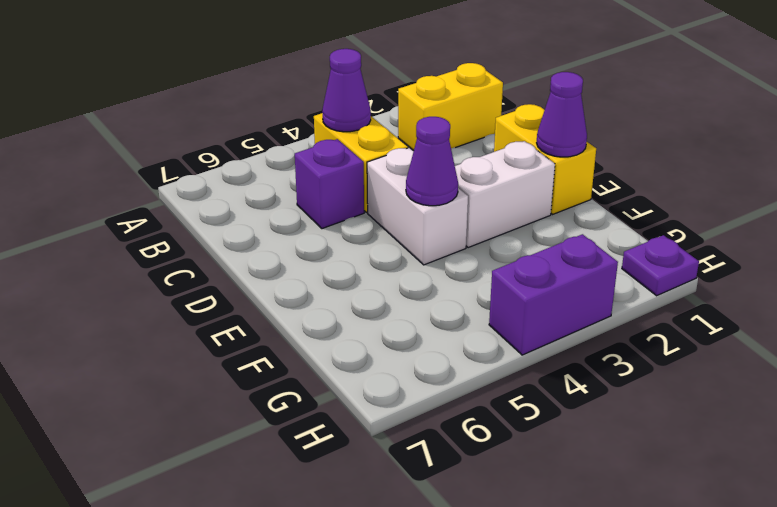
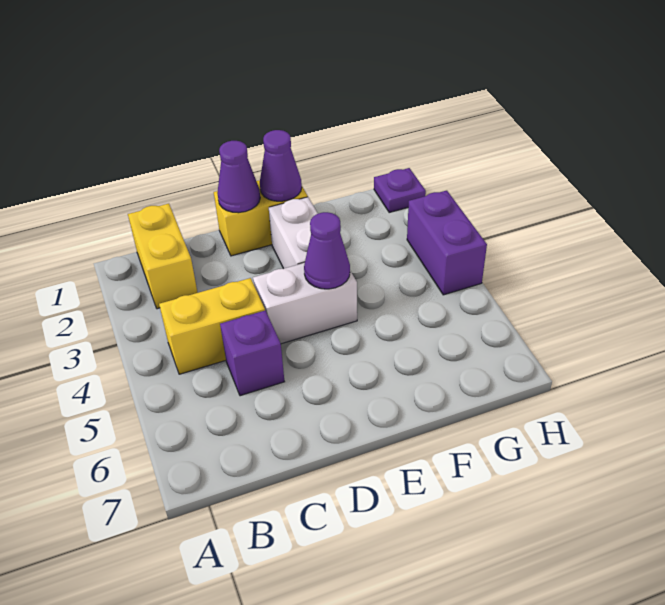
purple cone B4 level 2 -> purple cone D1 level 2

